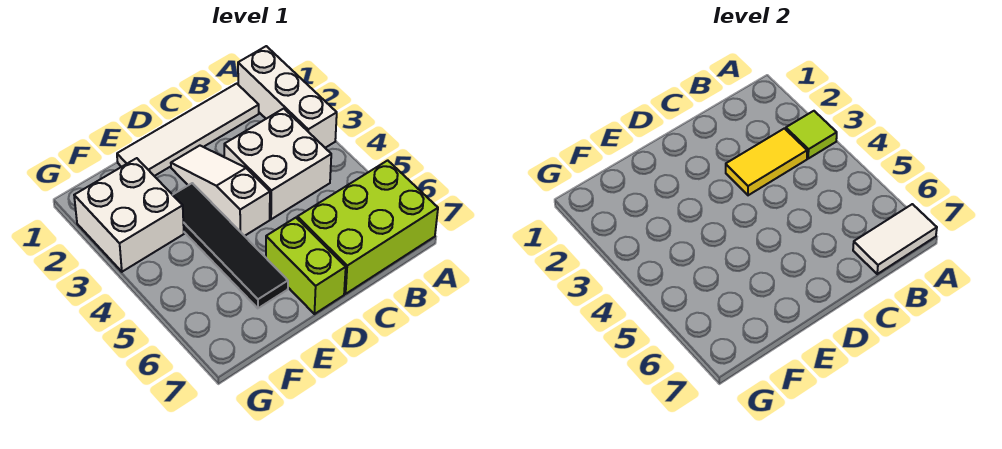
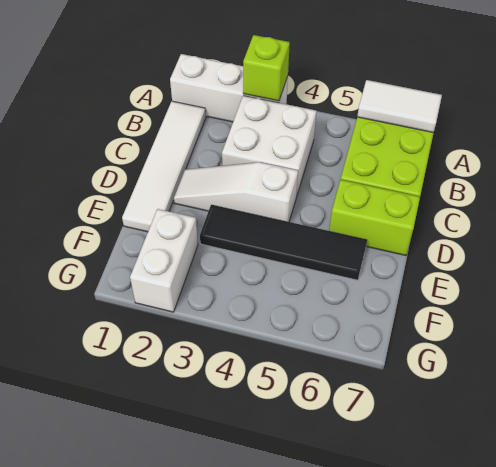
lime tile A3 level 2 -> lime brick A3 level 2
white tile A7:B7 level 2 -> white tile A6:A7 level 2
yellow tile B3:C3 level 2 -> none
white brick F2:G3 level 1 -> white brick F2:G2 level 1

